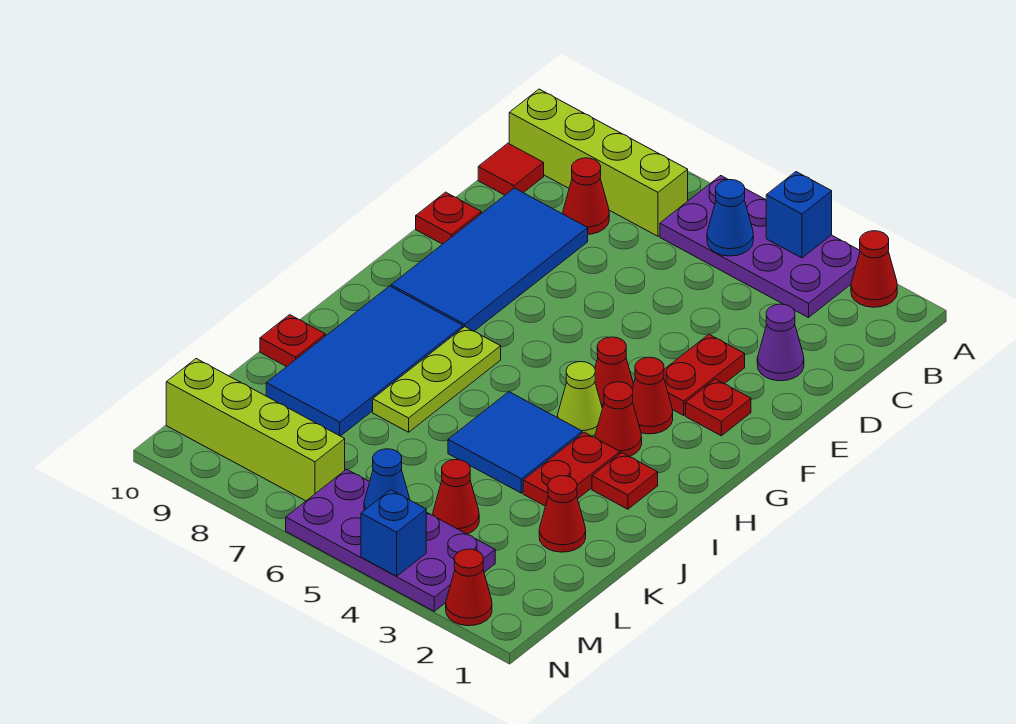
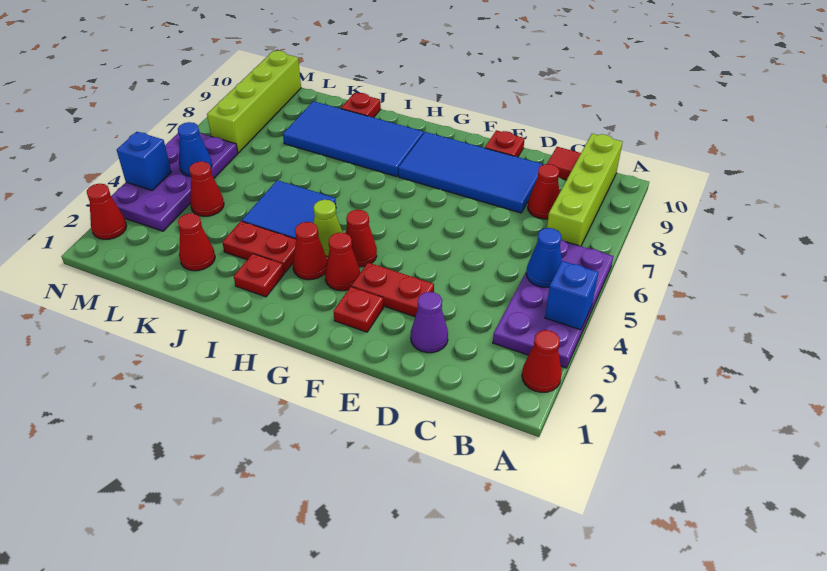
lime plate H7:J7 level 1 -> none

